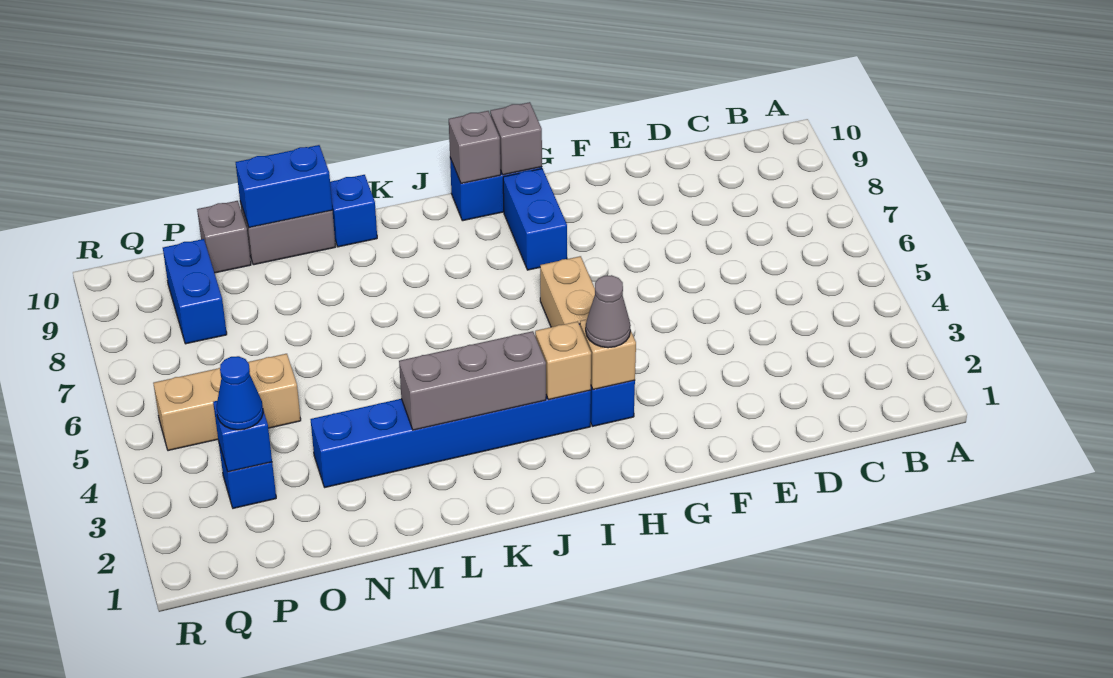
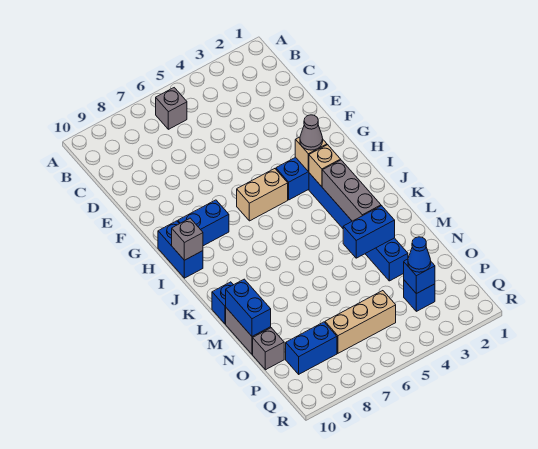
grey brick H10 level 2 -> grey brick B6 level 1
none -> blue brick M3:M4 level 2
tan brick O5:Q5 level 1 -> tan brick P5:P7 level 1

